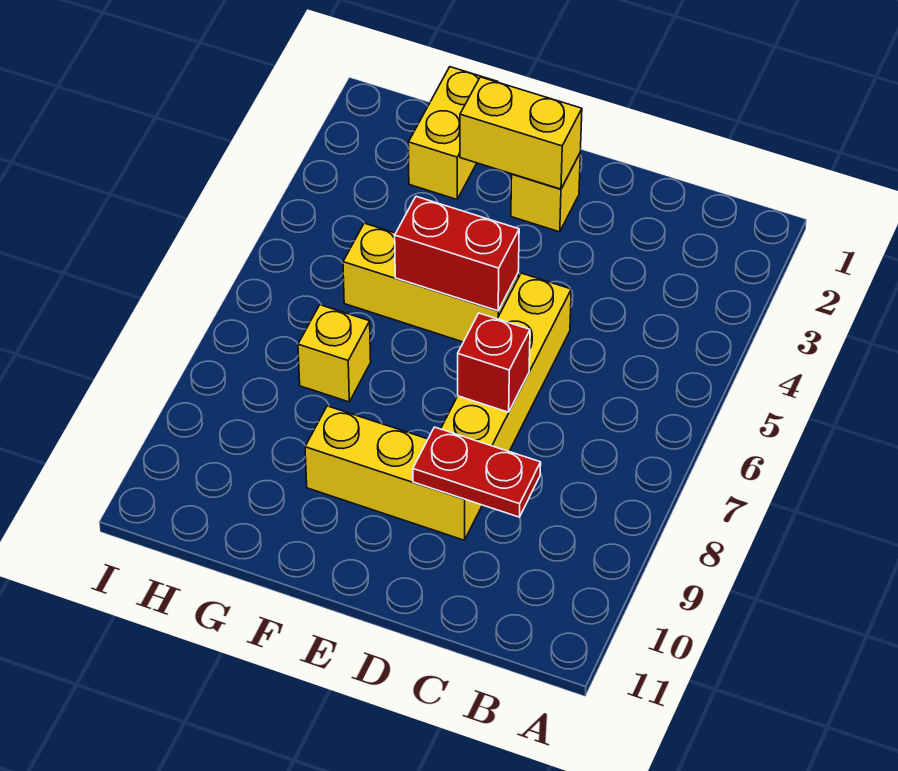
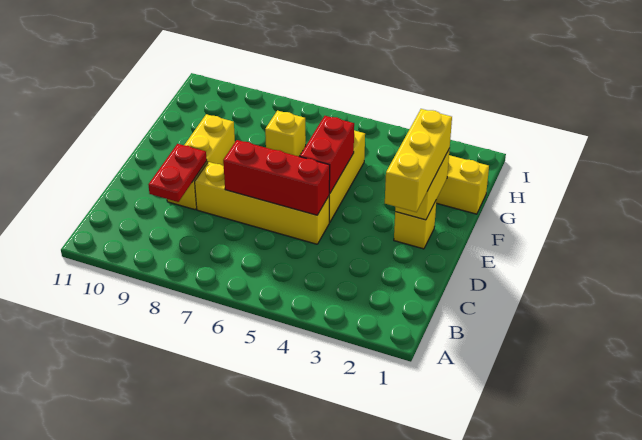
none -> yellow brick D2:F2 level 3
red brick D7 level 2 -> red brick D5:D7 level 2

